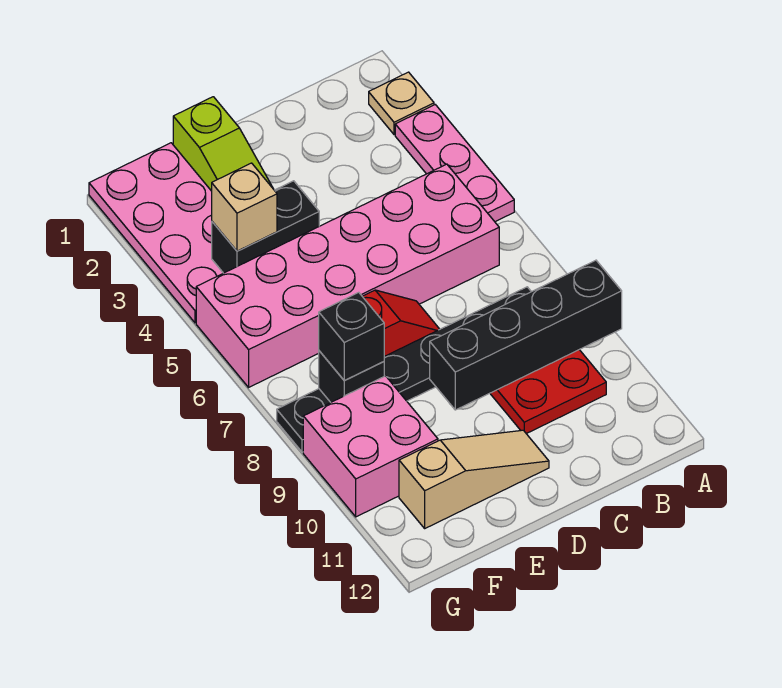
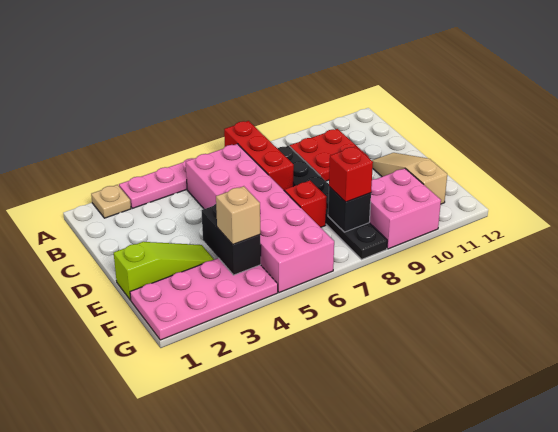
none -> red brick A7:C7 level 1
black brick A9:D9 level 2 -> none
black brick F8 level 3 -> red brick F8 level 3

